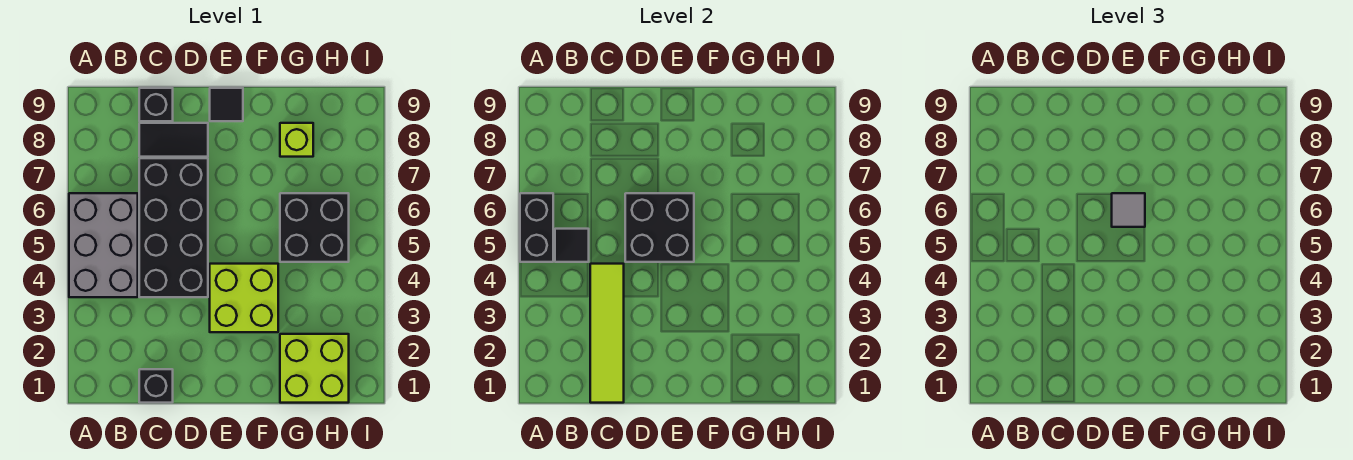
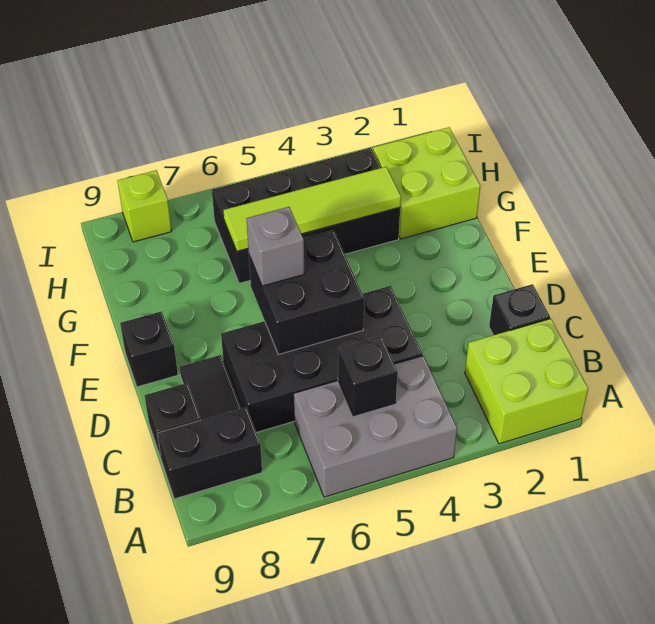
black brick A5:A6 level 2 -> black brick B8:B9 level 1
black tile B5 level 2 -> black brick B5 level 2
lime tile C1:C4 level 2 -> lime tile G3:G6 level 2
lime brick E3:F4 level 1 -> lime brick A1:B2 level 1
grey tile E6 level 3 -> grey brick E6 level 3
black tile E9 level 1 -> black brick E9 level 1
black brick G5:H6 level 1 -> black brick G3:H6 level 1
lime brick G8 level 1 -> lime brick I8 level 1

